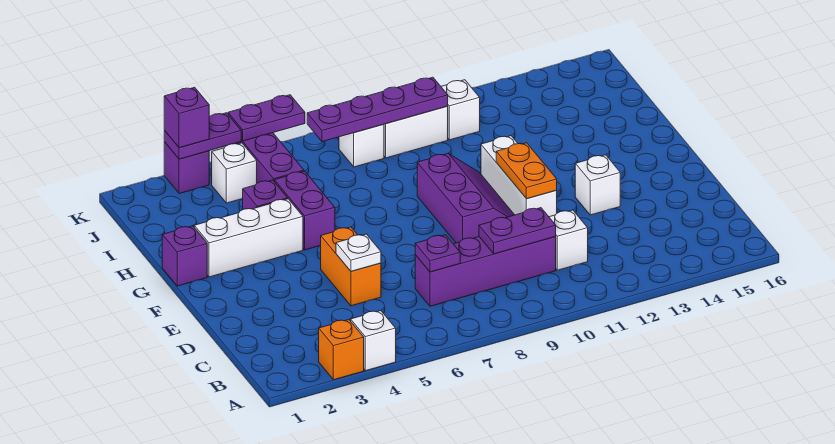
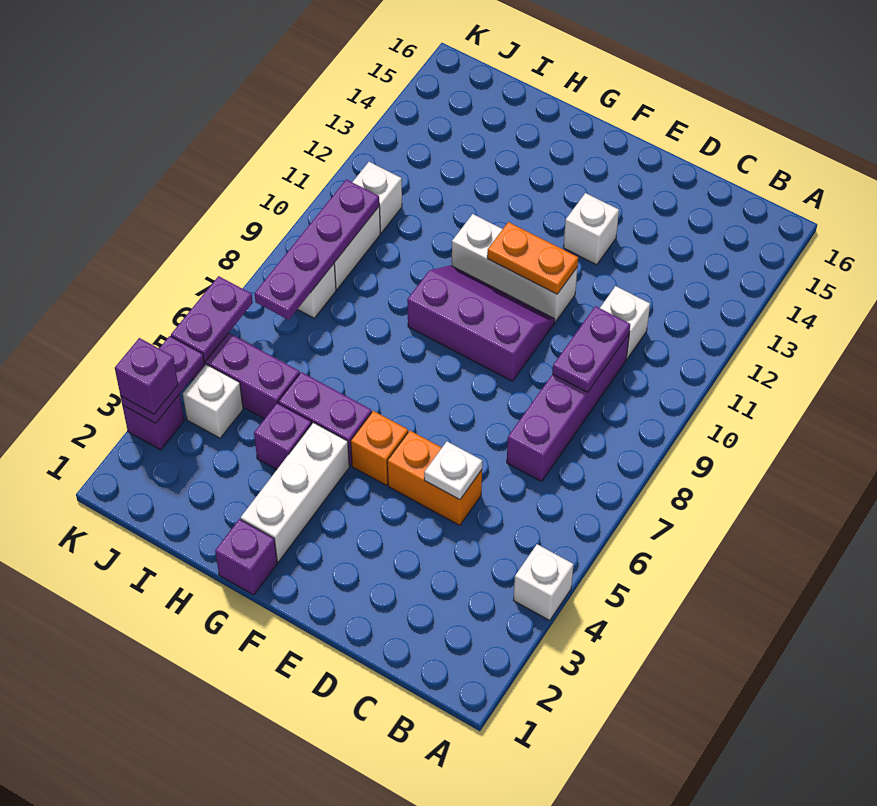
orange brick A3 level 1 -> orange brick F5 level 1
purple plate C7 level 2 -> none

